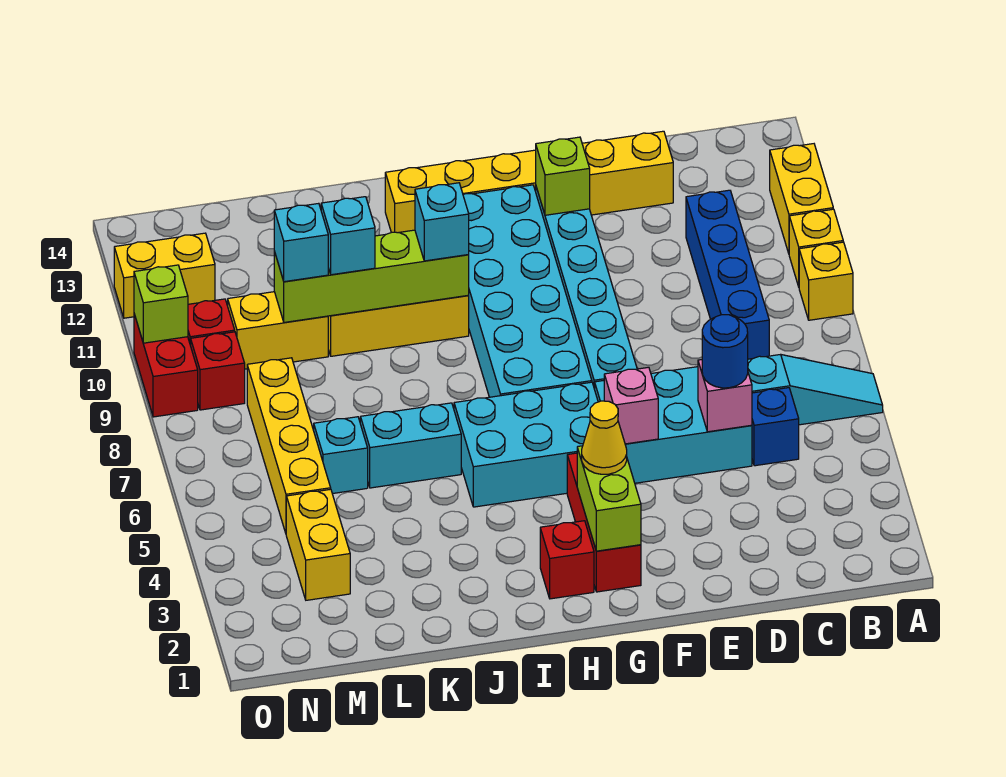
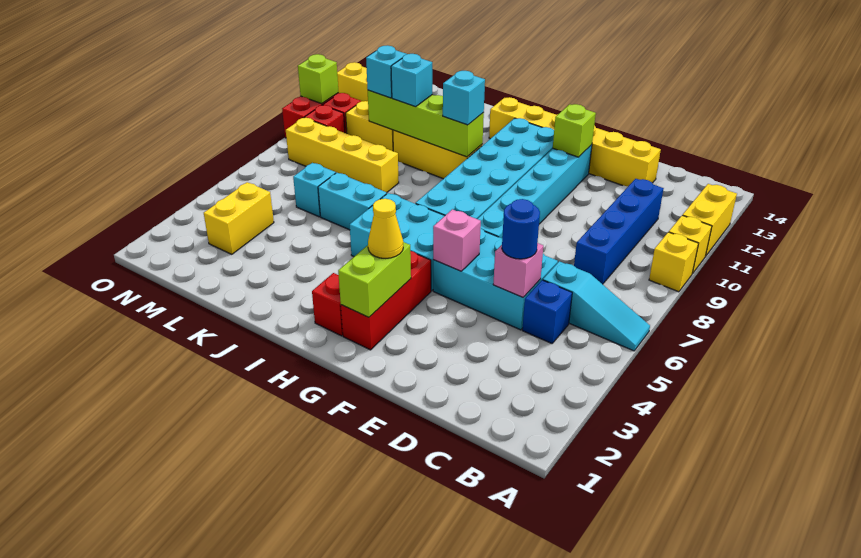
yellow brick M5:M8 level 1 -> yellow brick K8:N8 level 1

